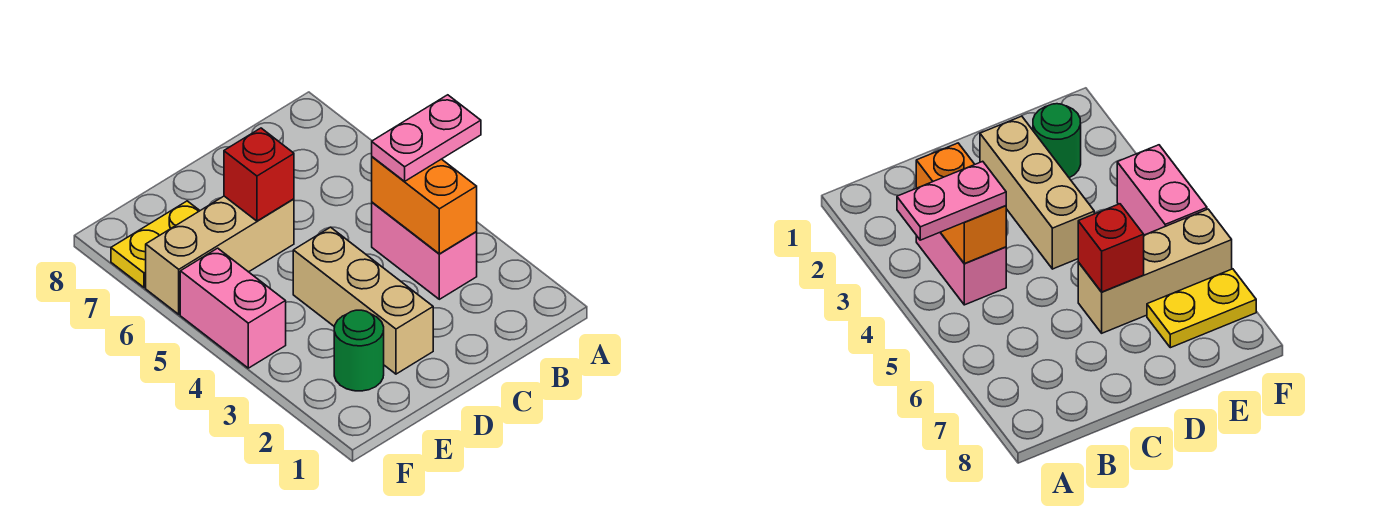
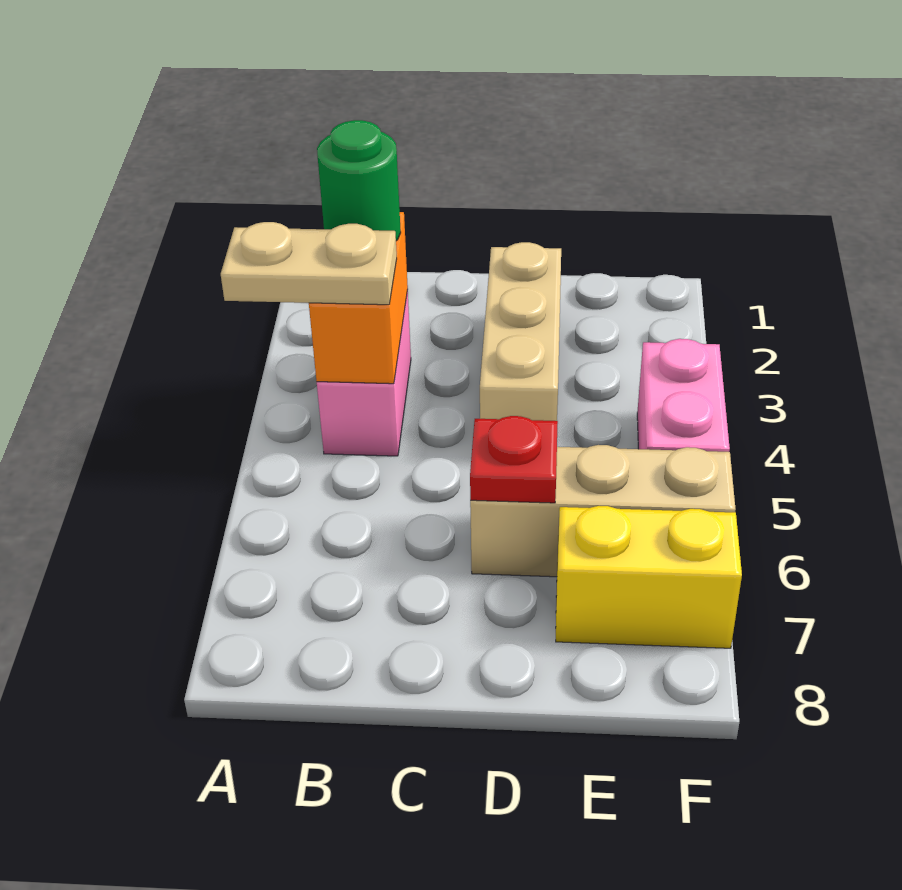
pink plate A4:B4 level 3 -> tan plate A4:B4 level 3
red brick D6 level 2 -> red plate D6 level 2
green round brick E2 level 1 -> green round brick B3 level 3
yellow plate E7:F7 level 1 -> yellow brick E7:F7 level 1

